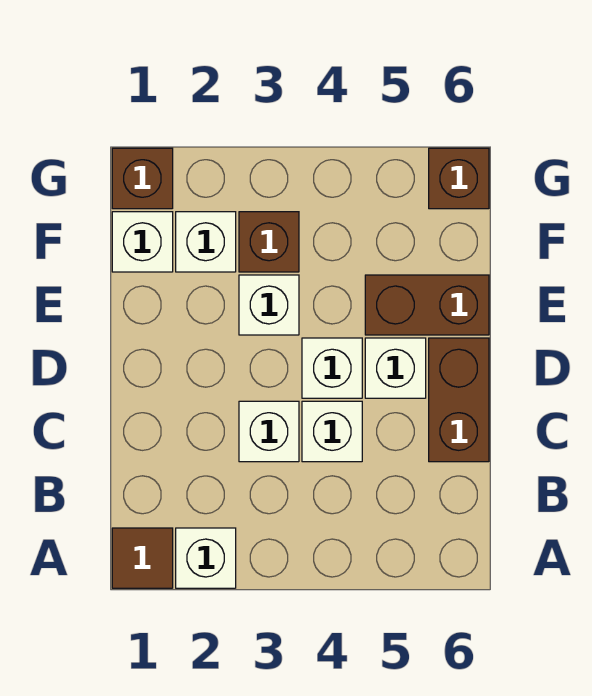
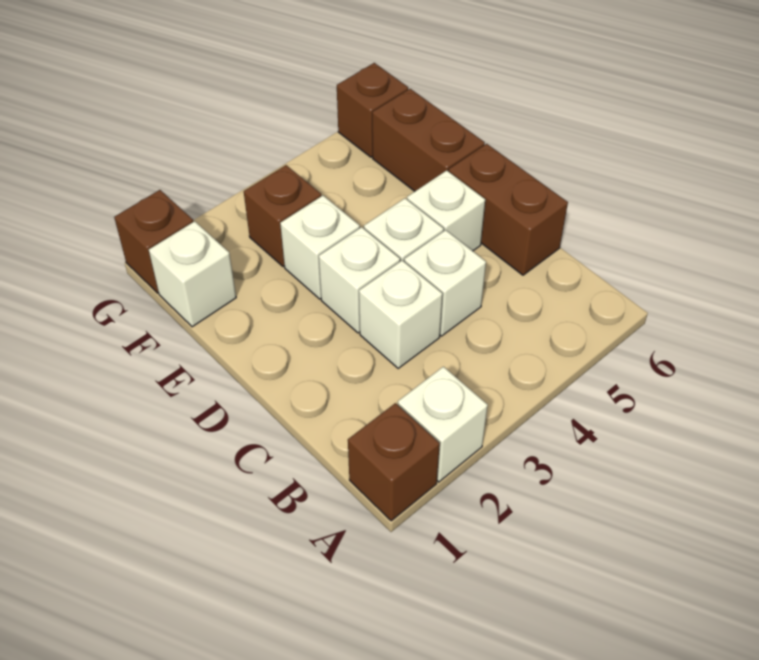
brown tile A1 level 1 -> brown brick A1 level 1
brown brick E5:E6 level 1 -> brown brick E6:F6 level 1
white brick F2 level 1 -> white brick D3 level 1

